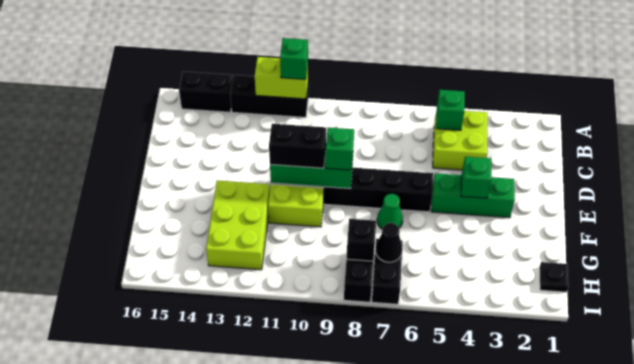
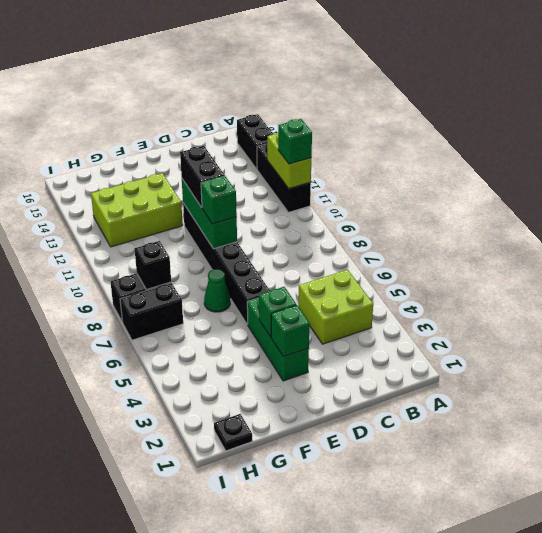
green brick B5 level 2 -> green brick E3 level 2
lime brick F10:F11 level 1 -> none
black cone H7 level 2 -> none

